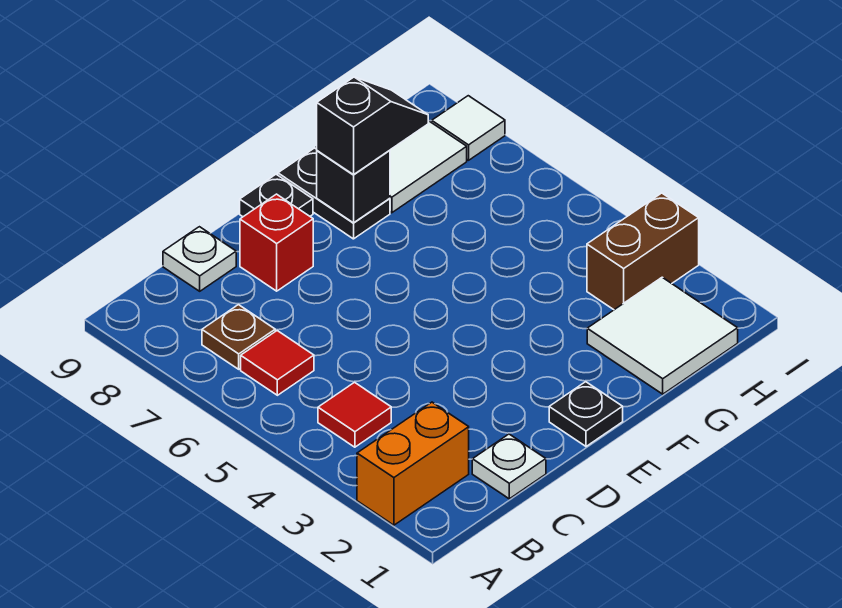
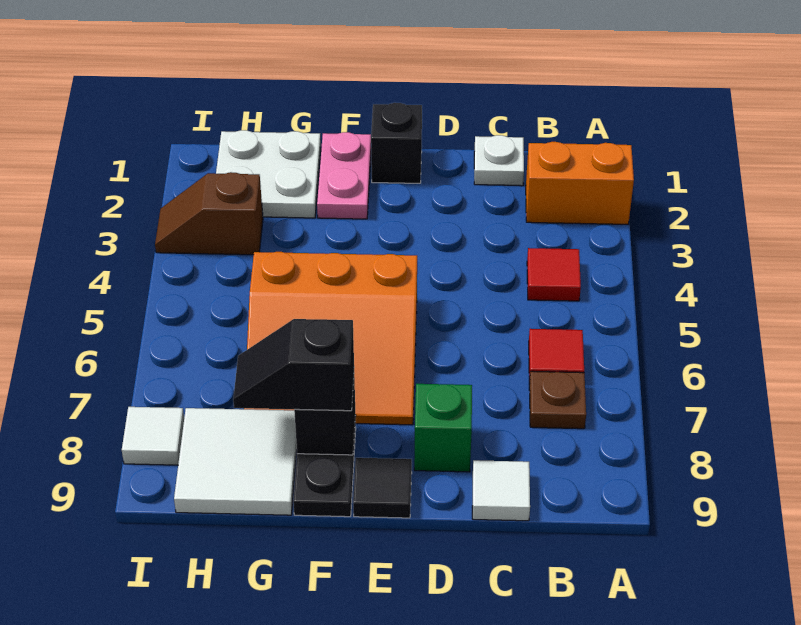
white plate C9 level 1 -> white tile C9 level 1
red brick D8 level 1 -> green brick D8 level 1
black plate E1 level 1 -> black brick E1 level 1
none -> orange slope E5:G7 level 1 top 5
black plate E9 level 1 -> black tile E9 level 1
none -> pink plate F1:F2 level 1
white tile G1:H2 level 1 -> white plate G1:H2 level 1
brown brick H3:I3 level 1 -> brown slope H3:I3 level 1 top H

